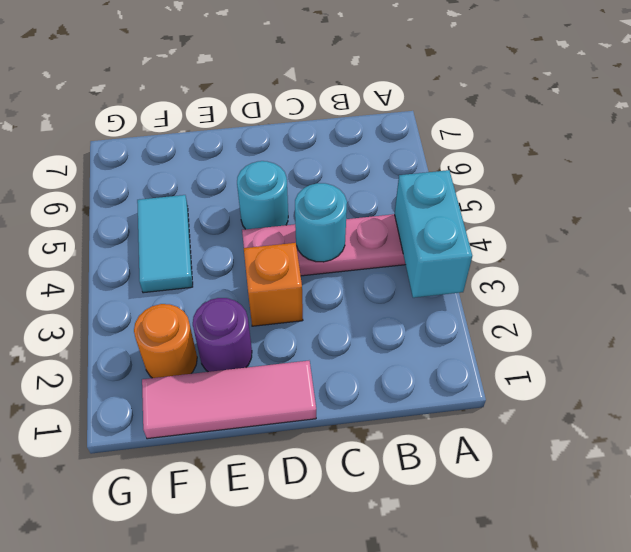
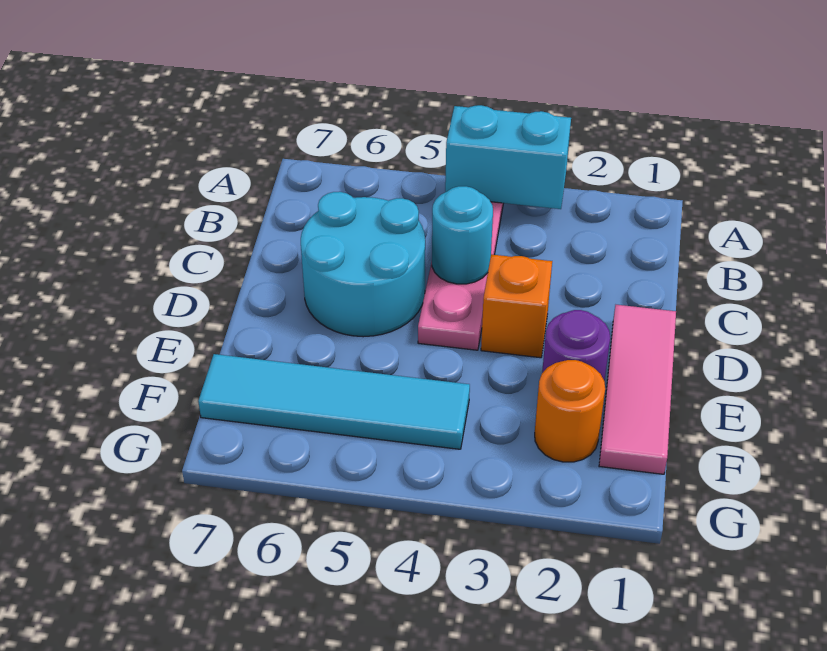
cyan round brick D5 level 1 -> cyan round brick C5:D6 level 1
cyan tile F4:F5 level 1 -> cyan tile F4:F7 level 1

